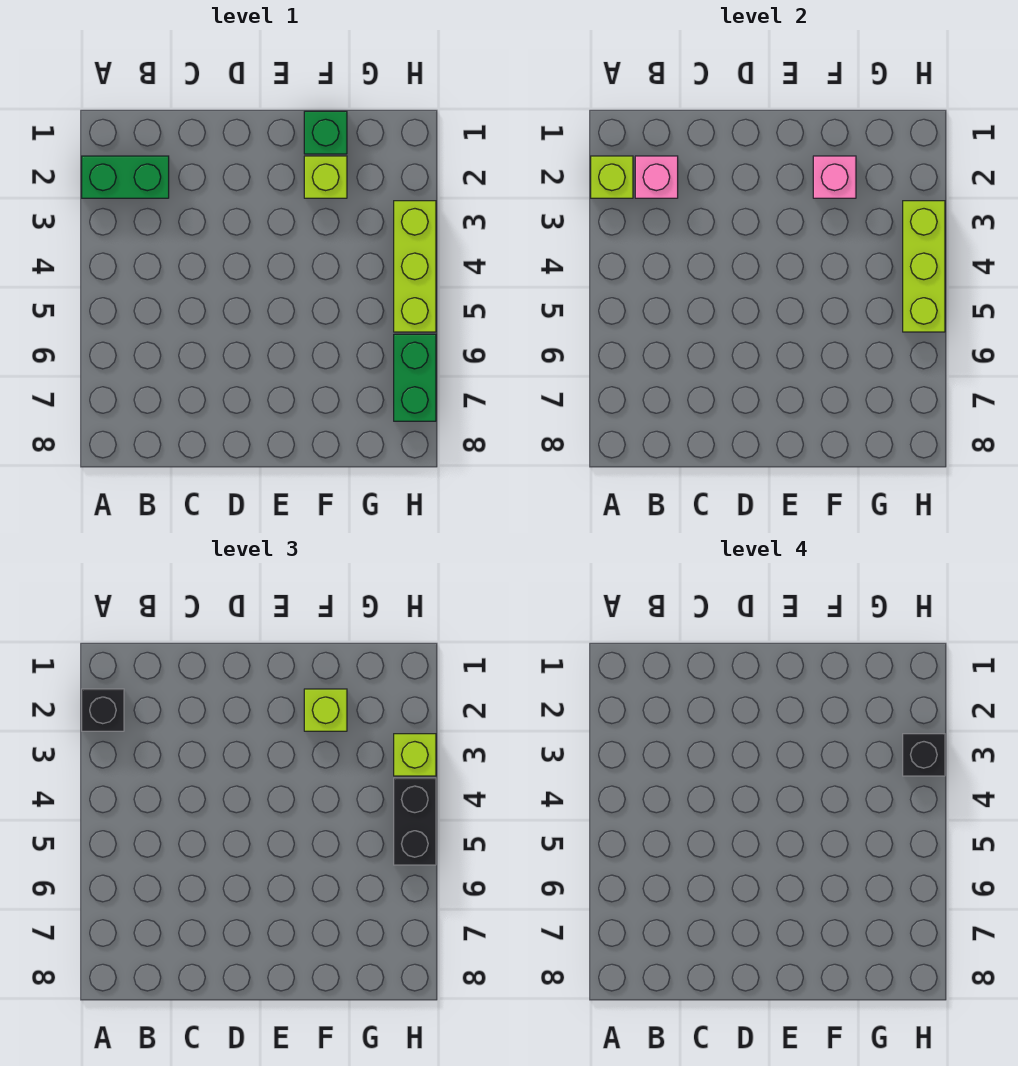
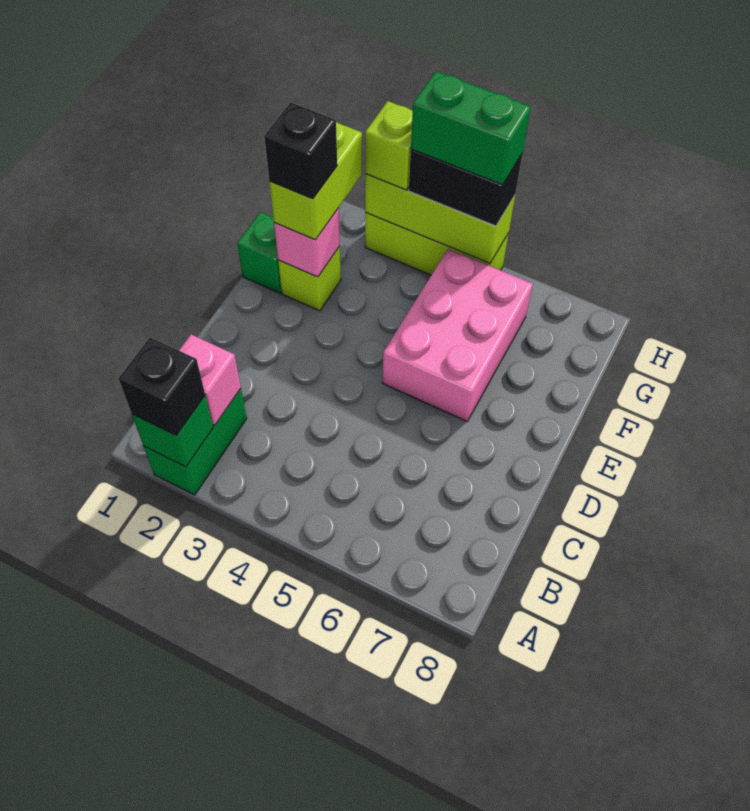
lime brick A2 level 2 -> green brick A2 level 2
none -> pink brick E5:G6 level 1
lime brick F2 level 3 -> lime brick F2:G2 level 3
black brick H3 level 4 -> black brick F2 level 4
green brick H6:H7 level 1 -> green brick H4:H5 level 4

